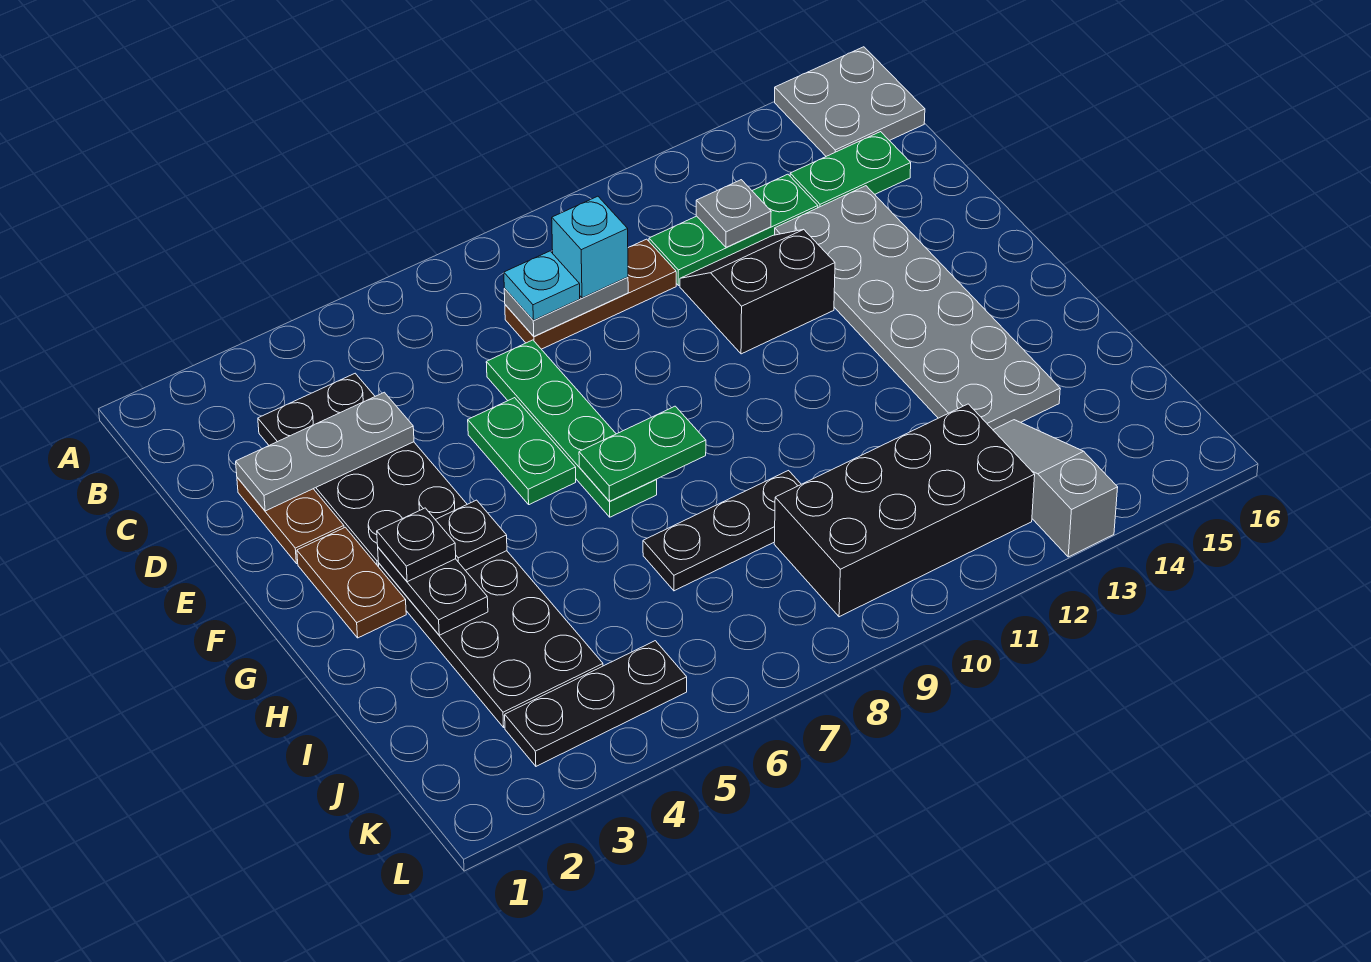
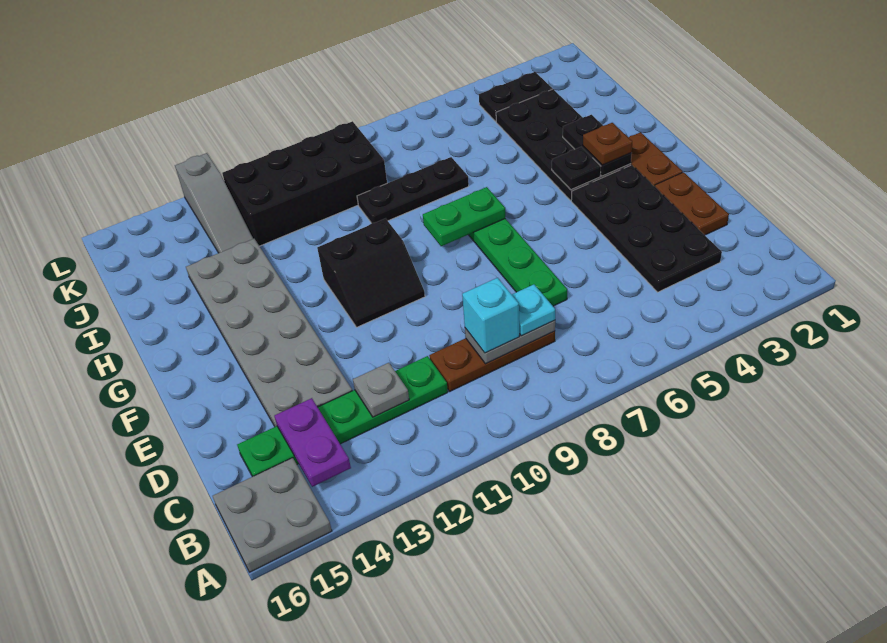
none -> purple plate B14:C14 level 2
grey plate D2:D4 level 2 -> none
black slope D11:E12 level 1 top E -> black slope F10:G11 level 1 top G
green plate E6:F6 level 1 -> none
black plate G3 level 3 -> brown plate G3 level 3
black plate K3:K5 level 1 -> black plate K3:K4 level 1

